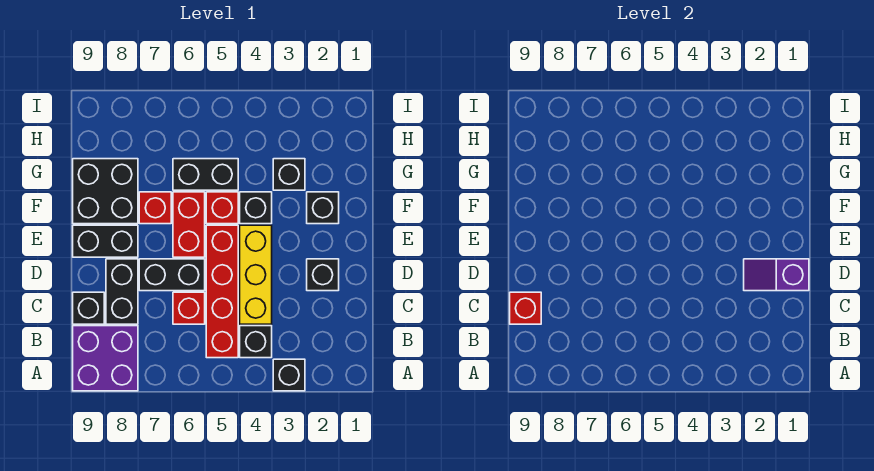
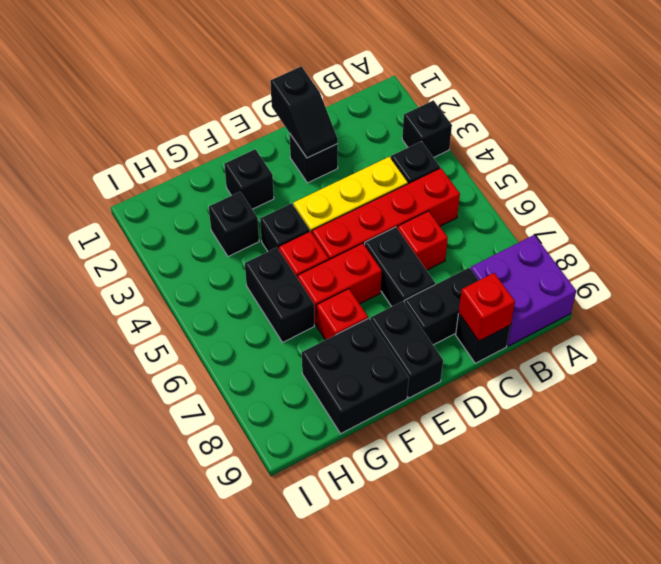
purple slope D1:D2 level 2 top 1 -> black slope D1:D2 level 2 top 1

